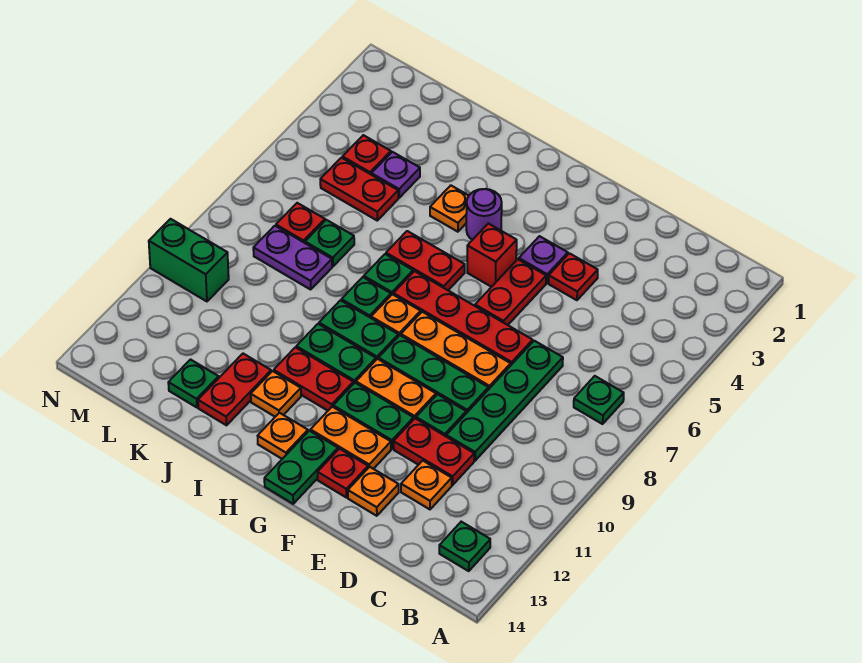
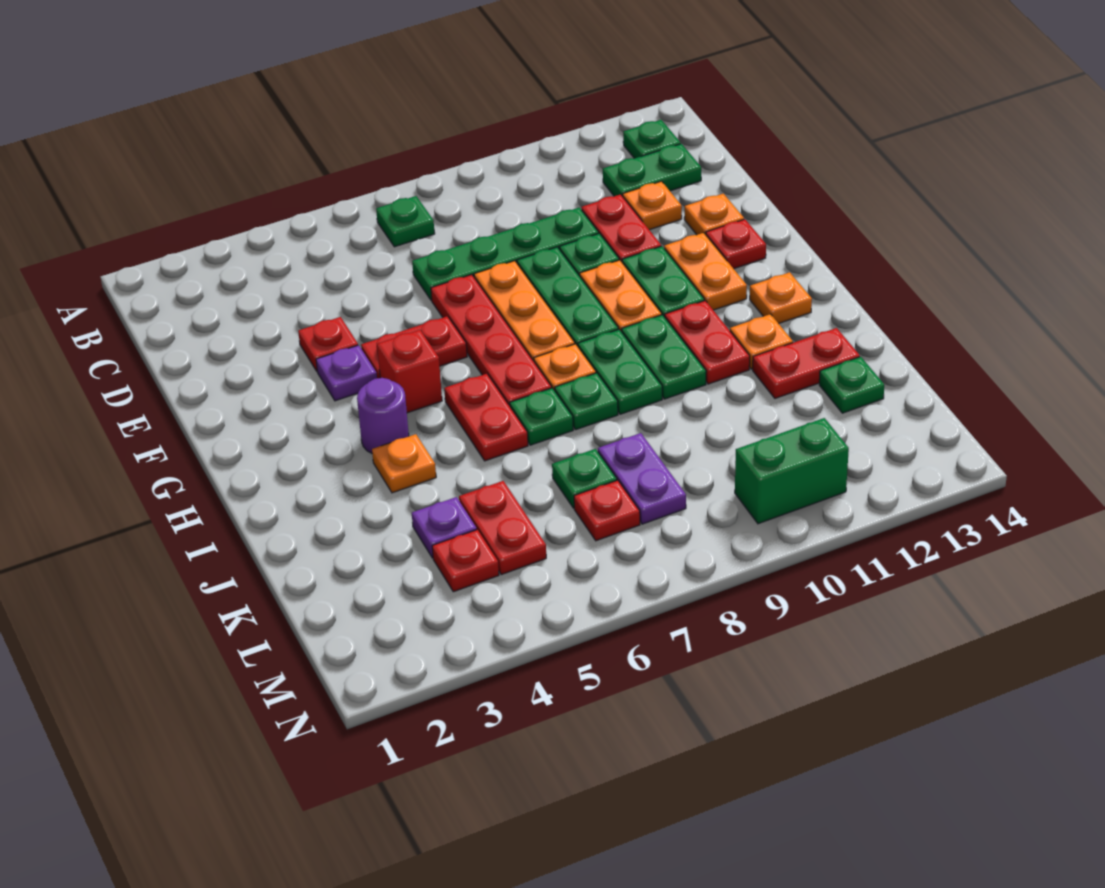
green plate G13:G14 level 1 -> green plate C12:C13 level 1
green brick M10:N10 level 1 -> green brick M10:M11 level 1

